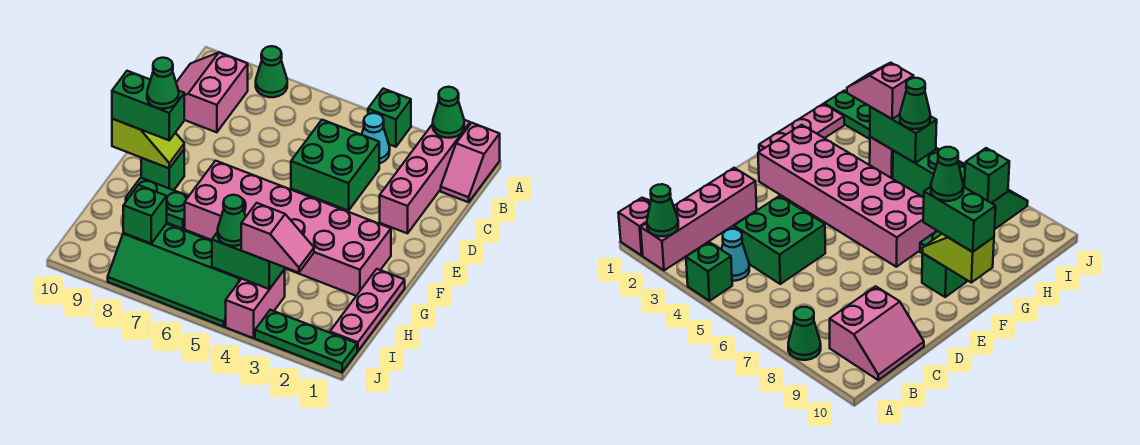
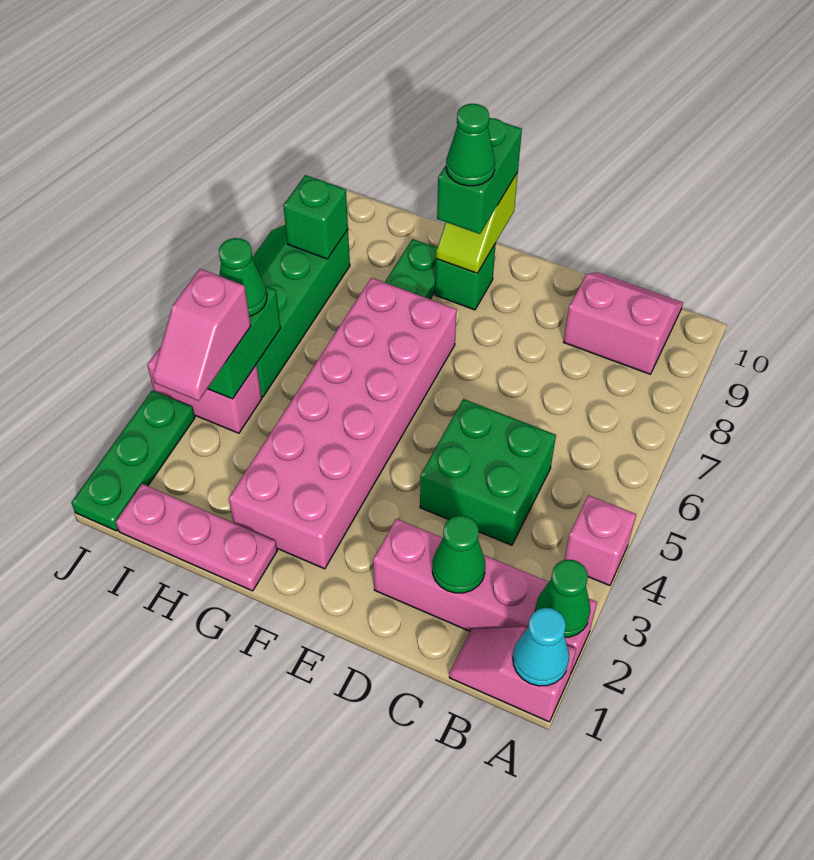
green brick A4 level 1 -> pink brick A4 level 1
green cone A8 level 1 -> green cone C2 level 2
cyan cone B4 level 1 -> cyan cone A1 level 2

